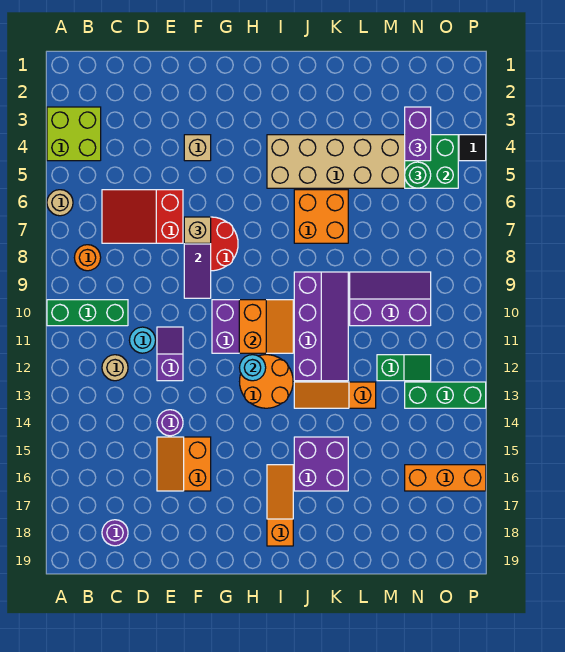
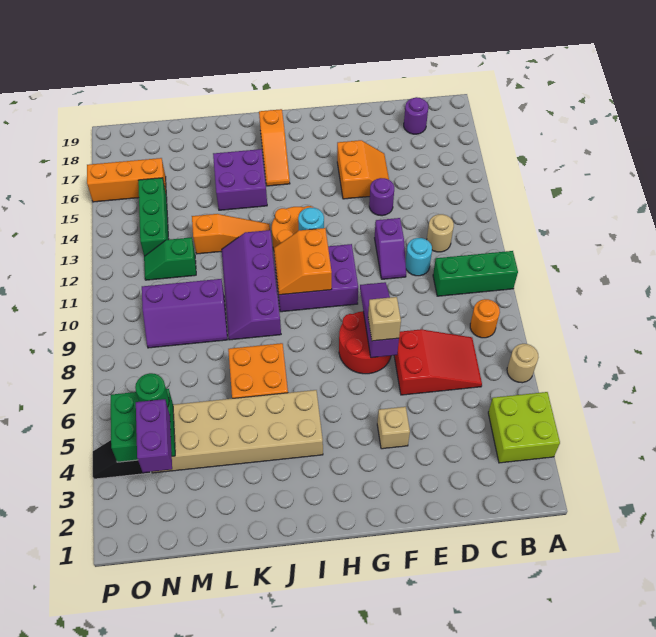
green brick N13:P13 level 1 -> green brick N13:N15 level 1

